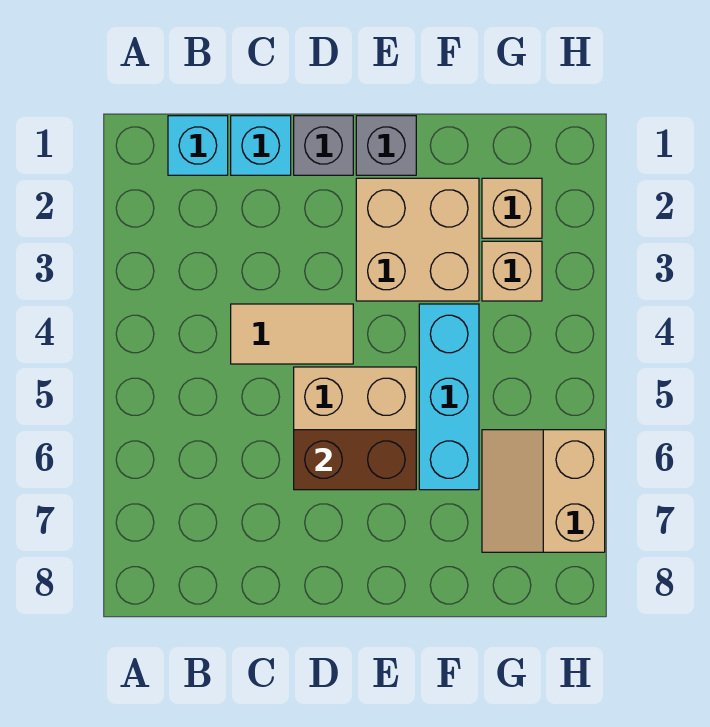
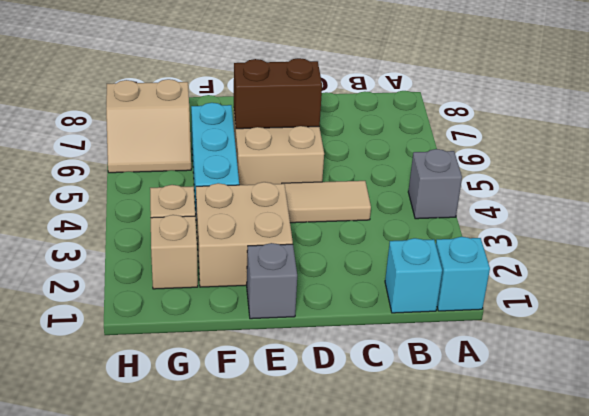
cyan brick C1 level 1 -> cyan brick A1 level 1
grey brick D1 level 1 -> grey brick A4 level 1
tan slope G6:H7 level 1 top H -> tan slope G6:H7 level 1 top 7

